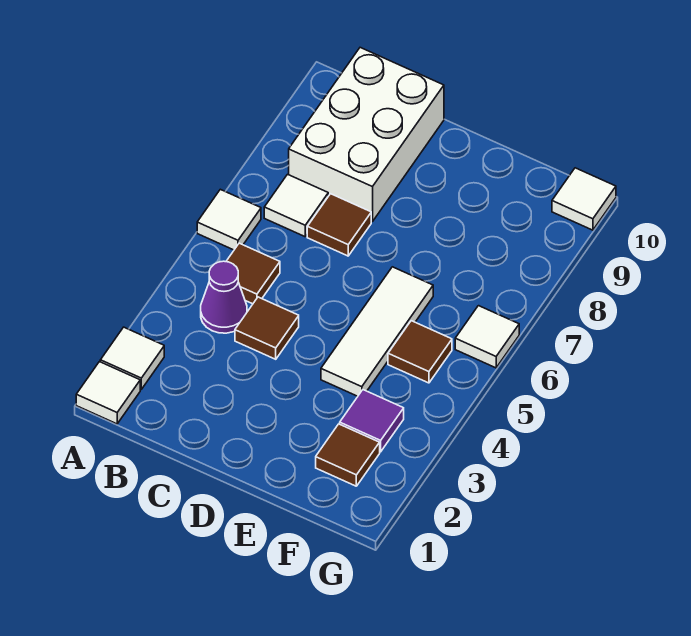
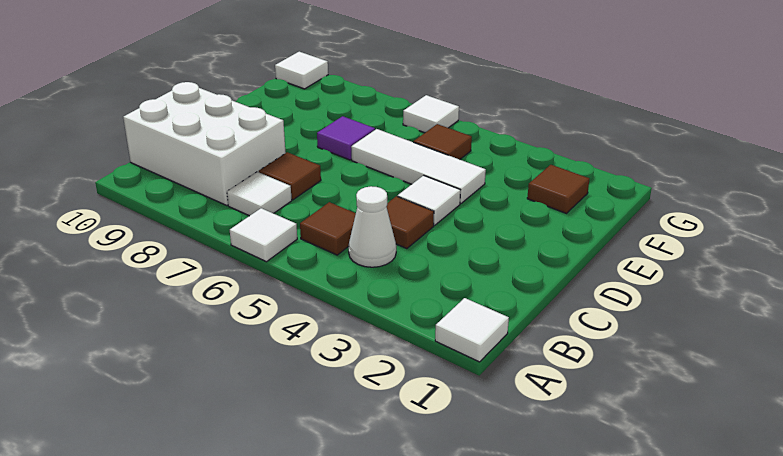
white tile A2 level 1 -> white tile D4 level 1
purple cone B4 level 1 -> white cone B4 level 1
purple tile F3 level 1 -> purple tile E7 level 1

